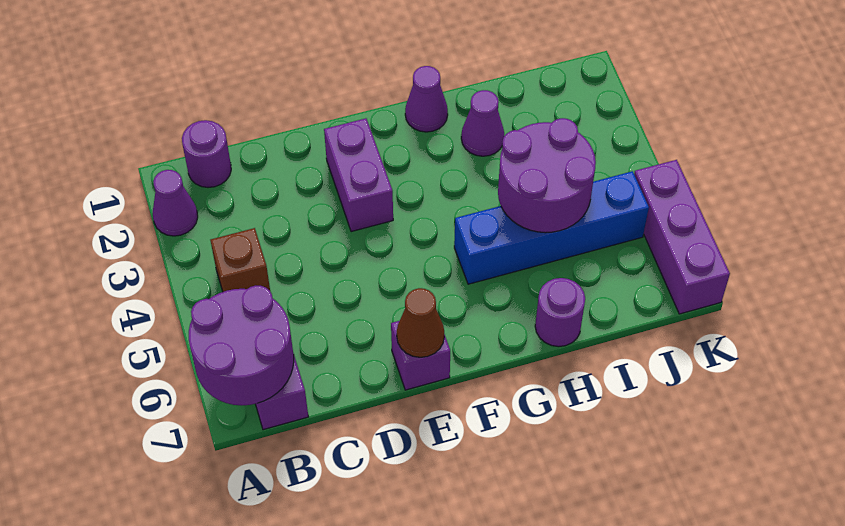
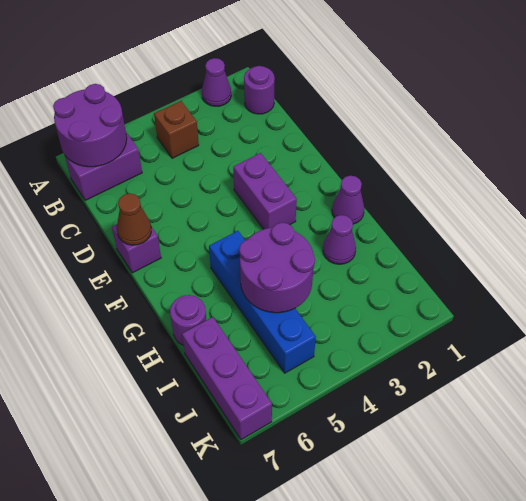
purple brick E2:E3 level 1 -> purple brick E3:F3 level 1
purple brick K5:K7 level 1 -> purple brick I7:K7 level 1

